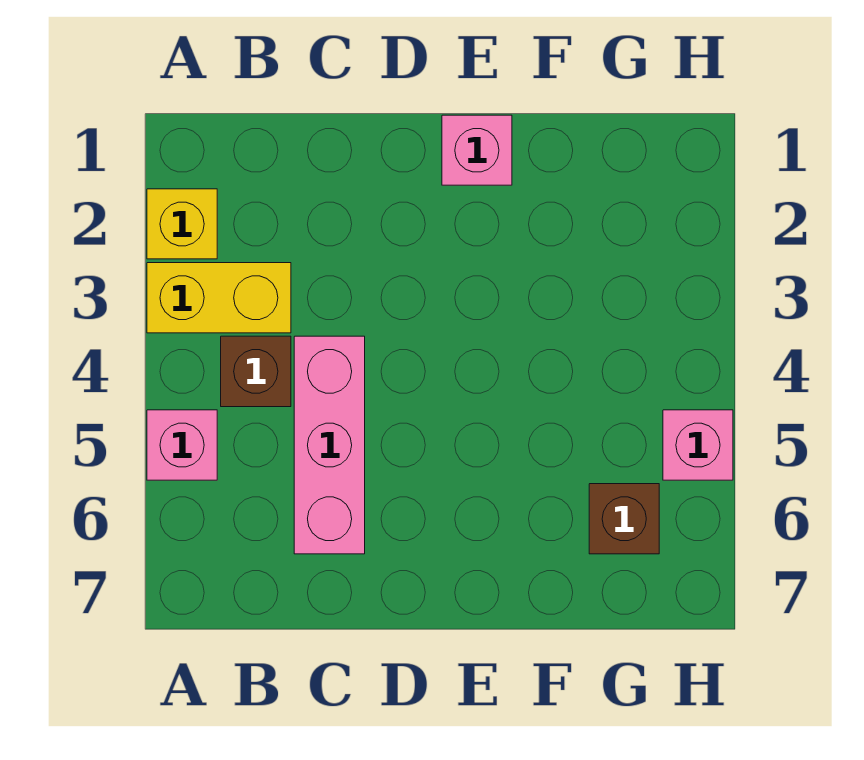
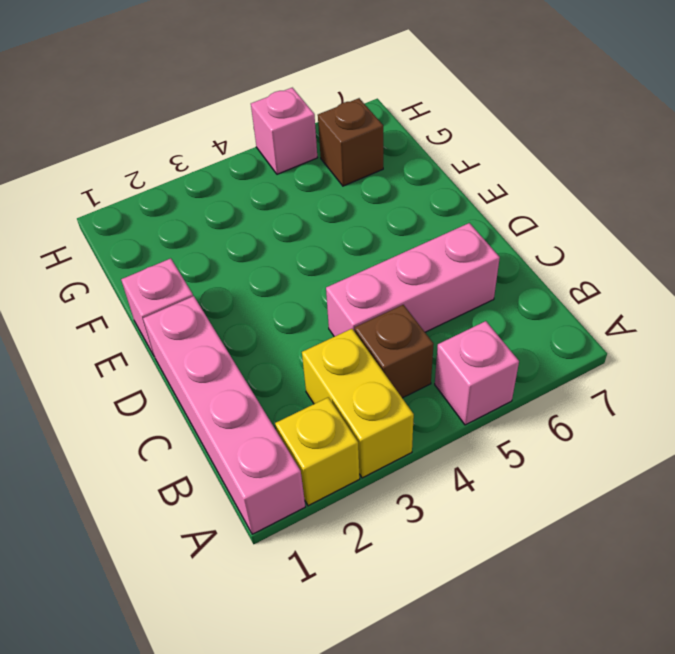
none -> pink brick A1:D1 level 1

